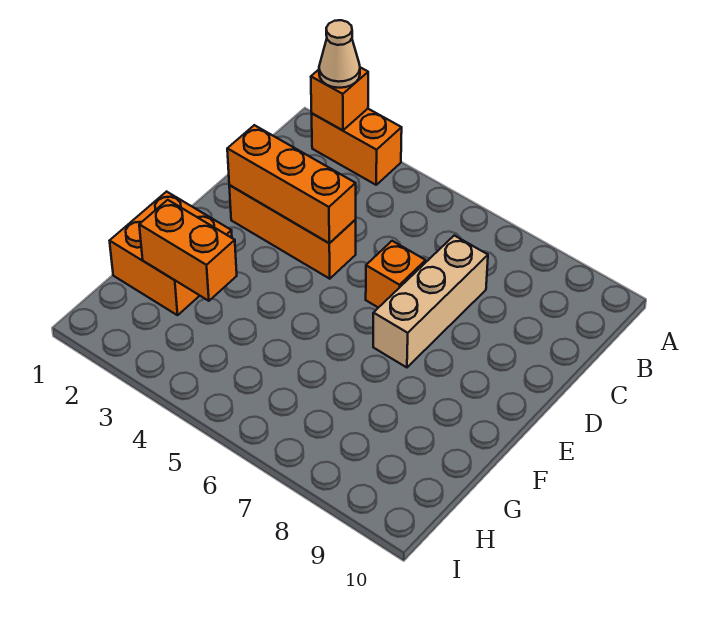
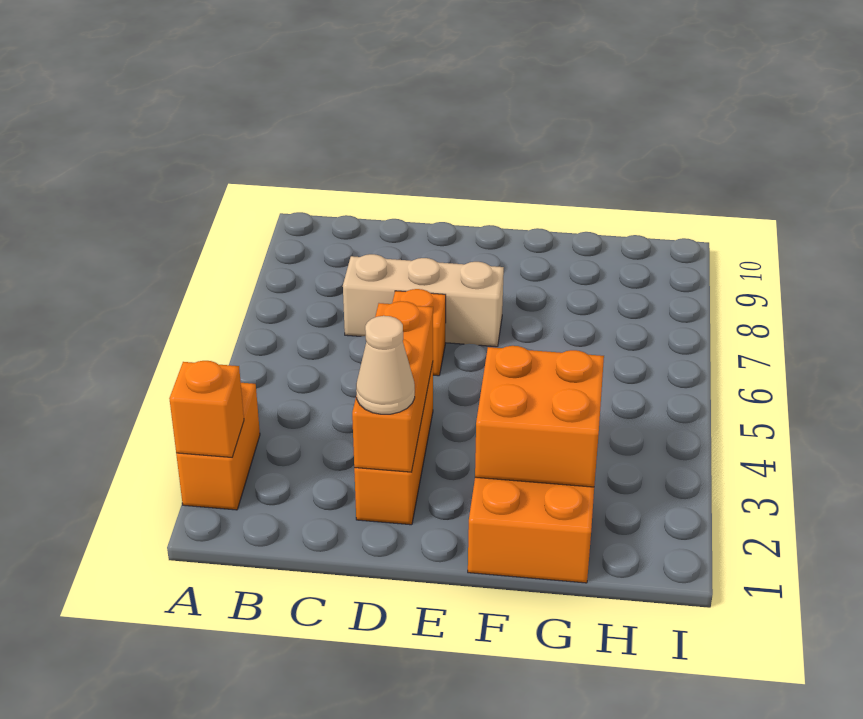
tan cone A2 level 3 -> tan cone D2 level 3
orange brick G2:G3 level 2 -> orange brick F2:G3 level 2

